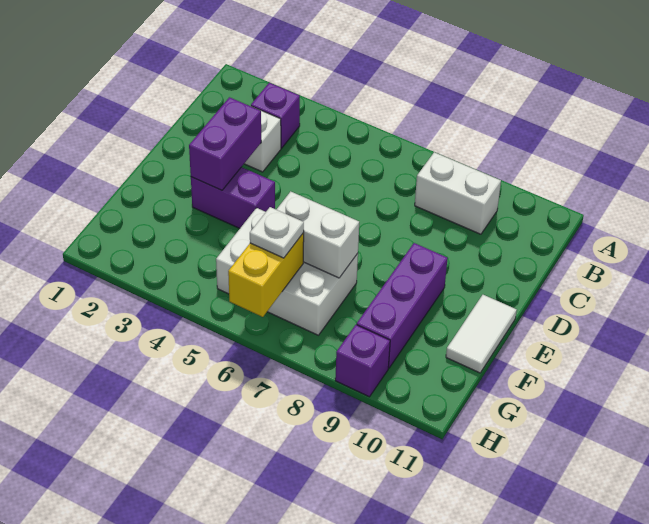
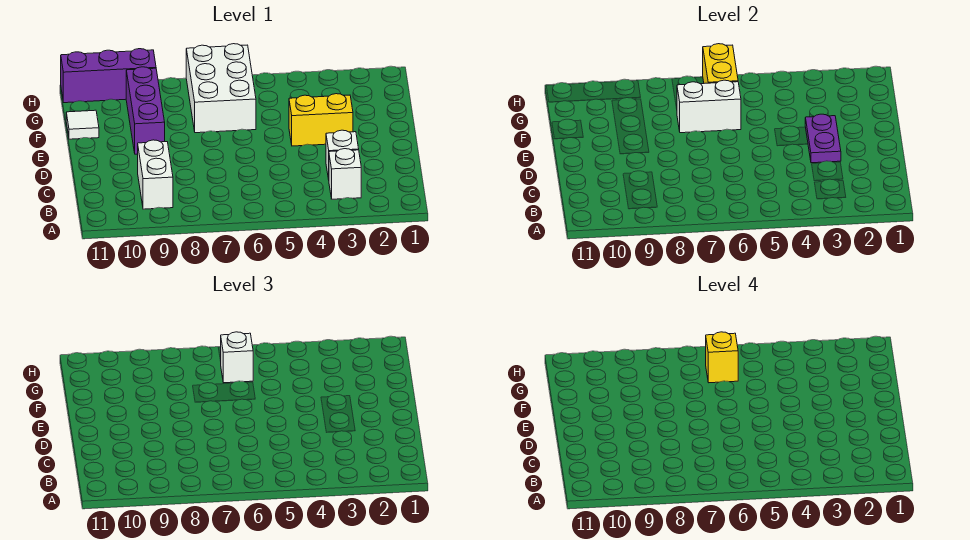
purple brick B3 level 1 -> white brick B3 level 1
white brick B8:B9 level 1 -> white brick B9:C9 level 1
purple brick D3:E3 level 2 -> purple plate D3:E3 level 2
purple brick E3:E4 level 1 -> yellow brick E3:E4 level 1
white tile E11:F11 level 1 -> white tile F11 level 1
white brick F5:G7 level 1 -> white brick F6:H7 level 1
white plate G6 level 3 -> white brick G6 level 3
none -> yellow brick G6 level 4
purple brick H9 level 1 -> purple brick H9:H11 level 1

